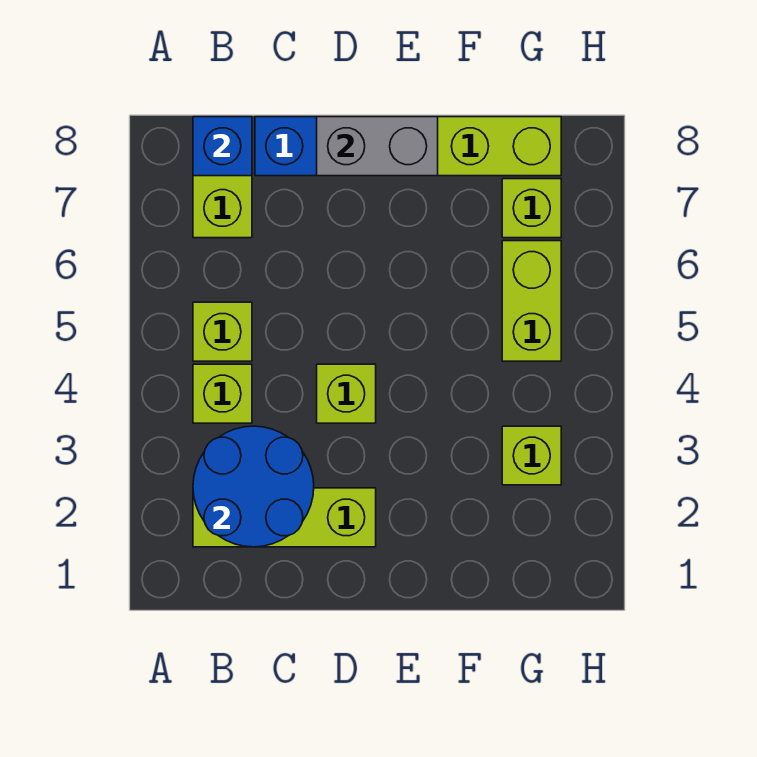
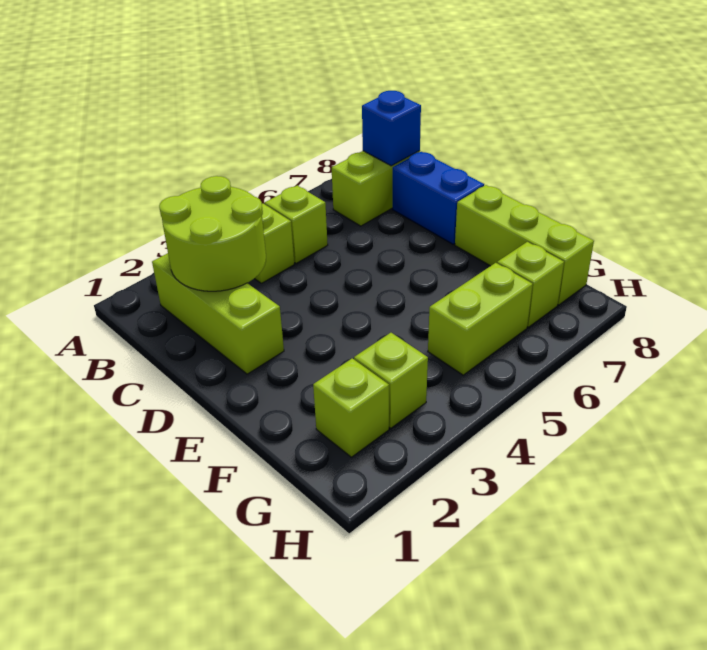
blue round brick B2:C3 level 2 -> lime round brick B2:C3 level 2
lime brick D4 level 1 -> lime brick G2 level 1
grey brick D8:E8 level 2 -> none

